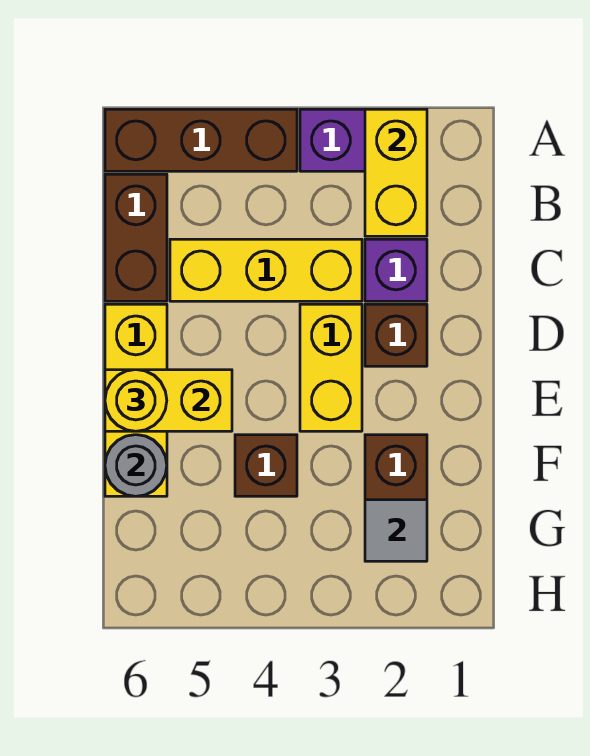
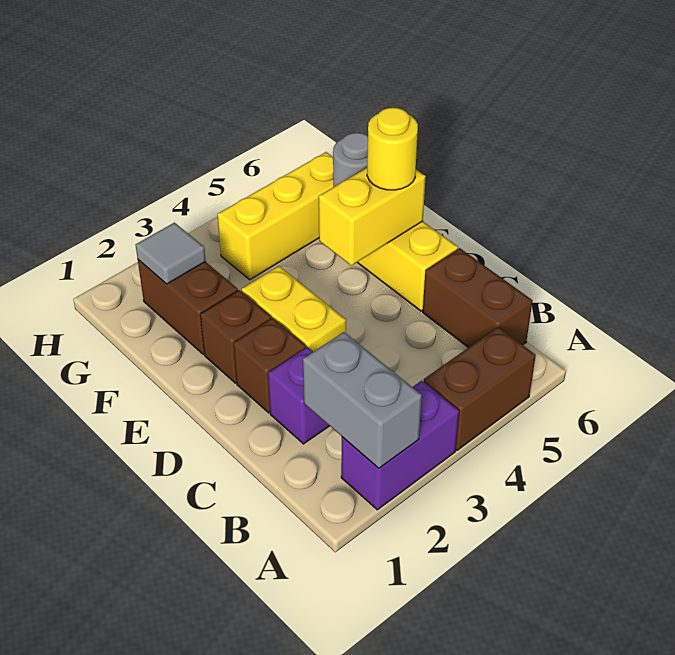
yellow brick A2:B2 level 2 -> grey brick A2:B2 level 2
brown brick A4:A6 level 1 -> brown brick A4:A5 level 1
yellow brick C3:C5 level 1 -> yellow brick G4:G6 level 1
brown brick F4 level 1 -> brown brick E2 level 1

